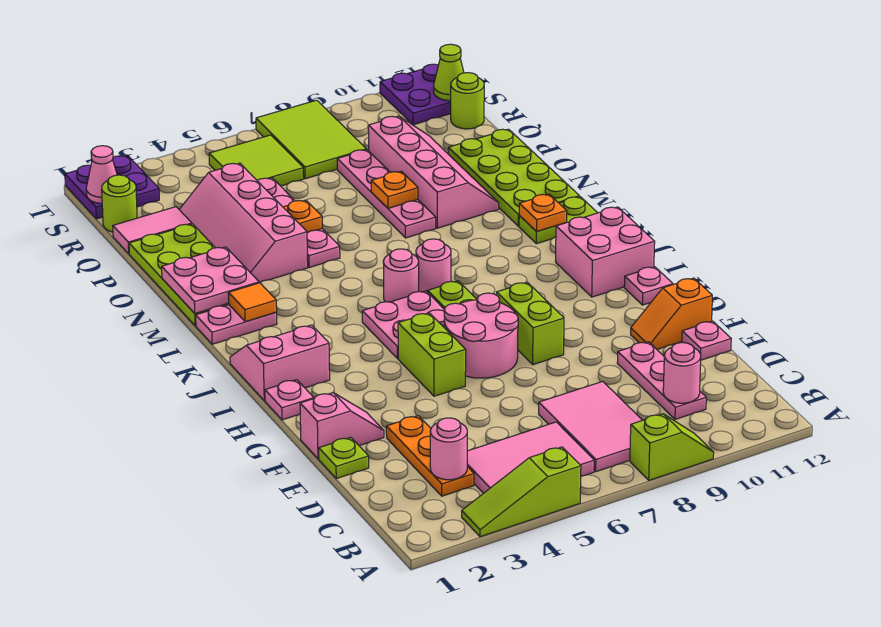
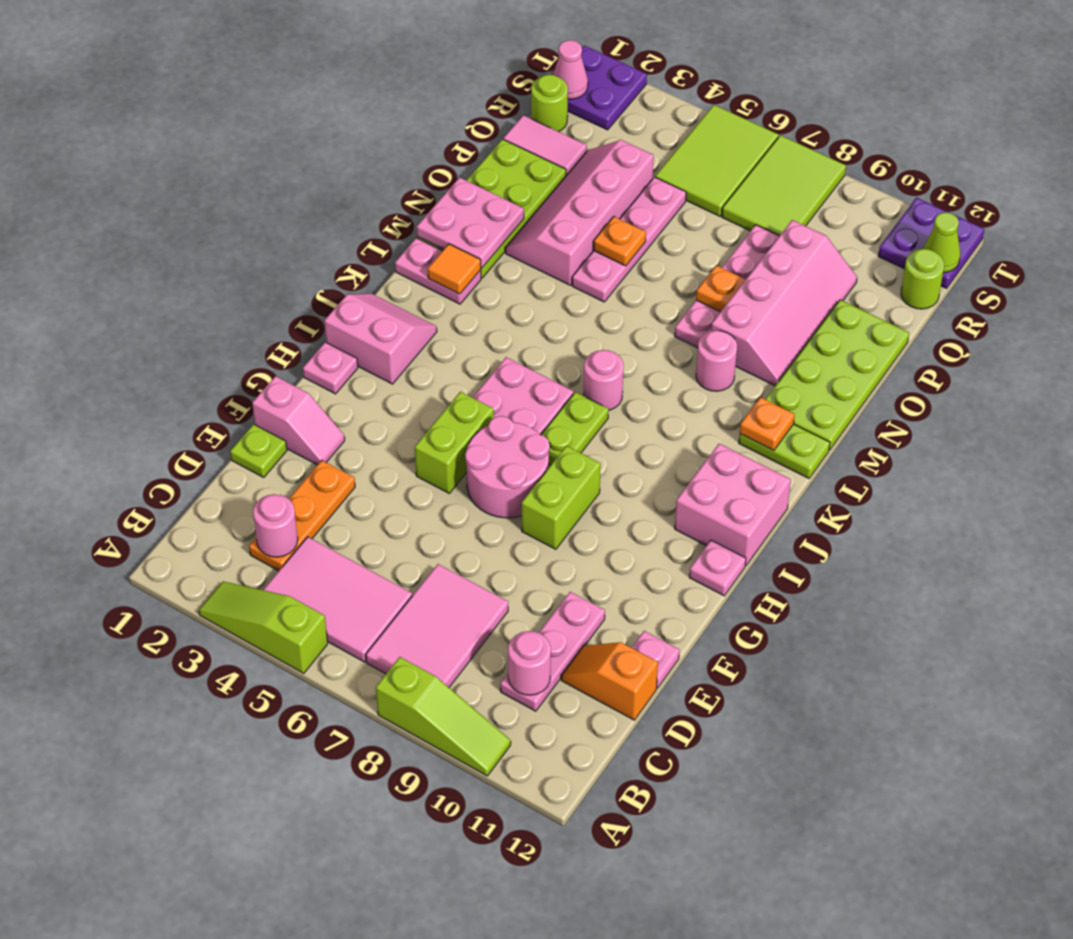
lime slope A8:A9 level 1 top 8 -> lime slope A8:A10 level 1 top 8
orange slope F11:F12 level 1 top 12 -> orange slope D11:D12 level 1 top 12
pink round brick K6 level 1 -> pink round brick M9 level 1
lime tile R5:S6 level 1 -> lime tile R5:T6 level 1

